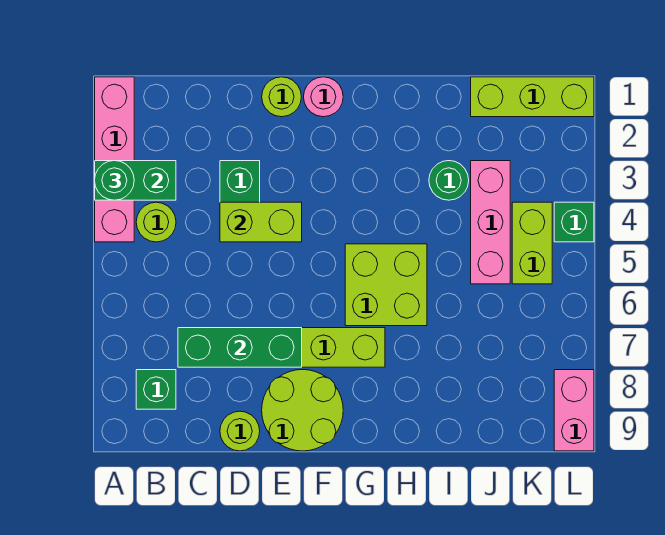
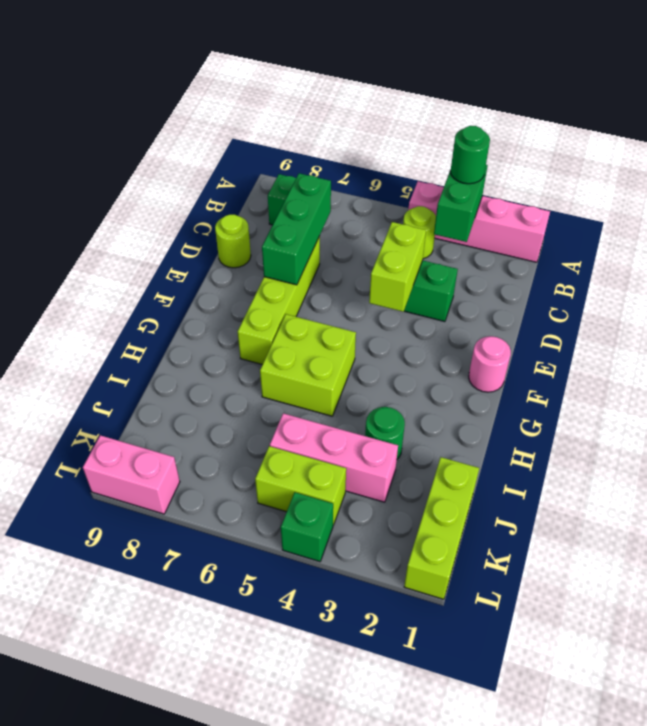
lime round brick E1 level 1 -> none
lime round brick E8:F9 level 1 -> none

